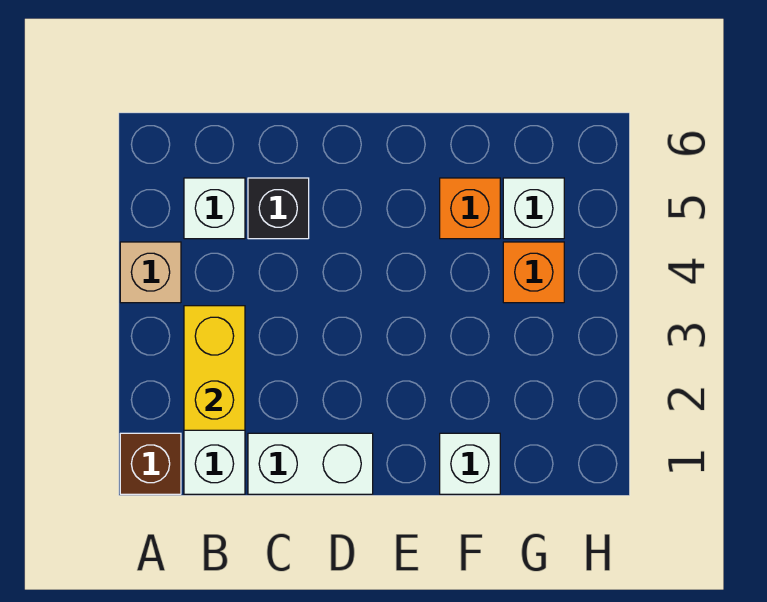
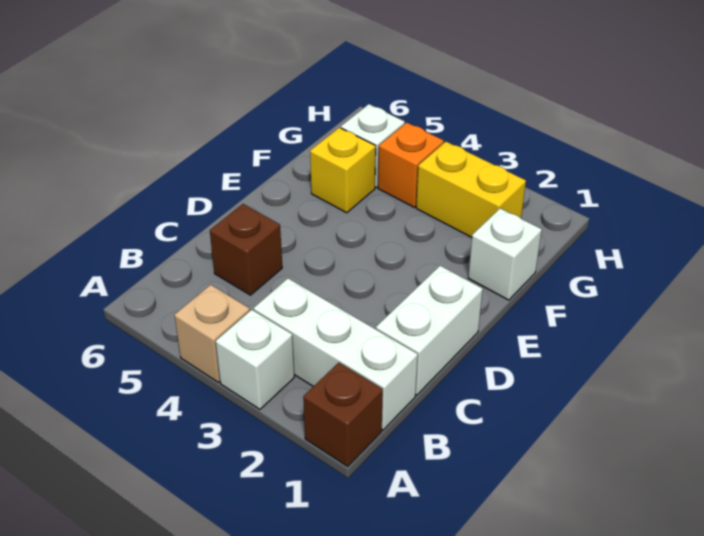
yellow brick B2:B3 level 2 -> yellow brick G2:G3 level 1
white brick B5 level 1 -> white brick A3 level 1
black brick C5 level 1 -> brown brick C5 level 1
orange brick F5 level 1 -> yellow brick F5 level 1

